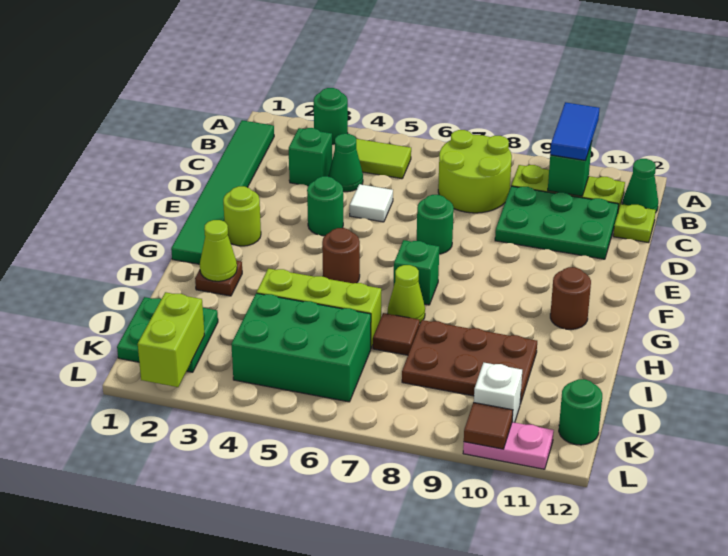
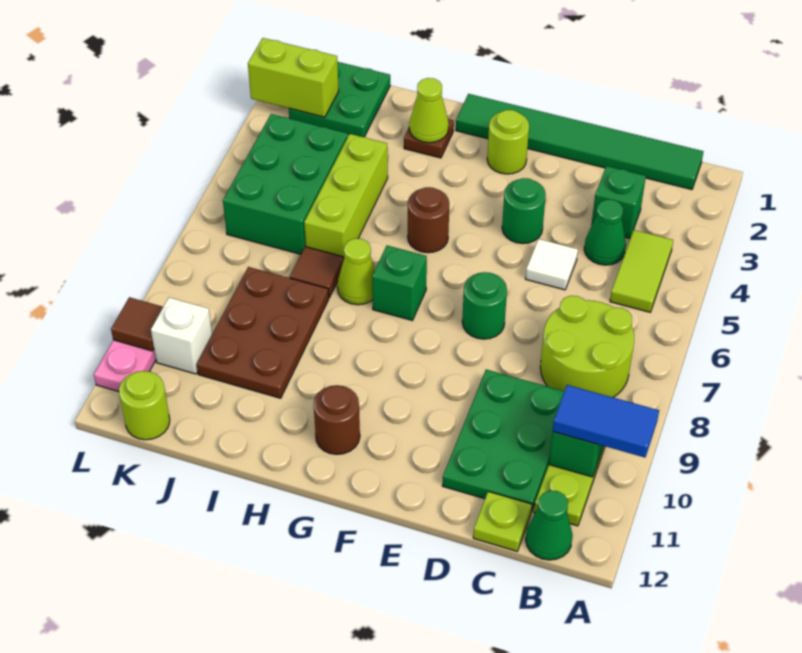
green round brick A3 level 1 -> none
green round brick K12 level 1 -> lime round brick K12 level 1

